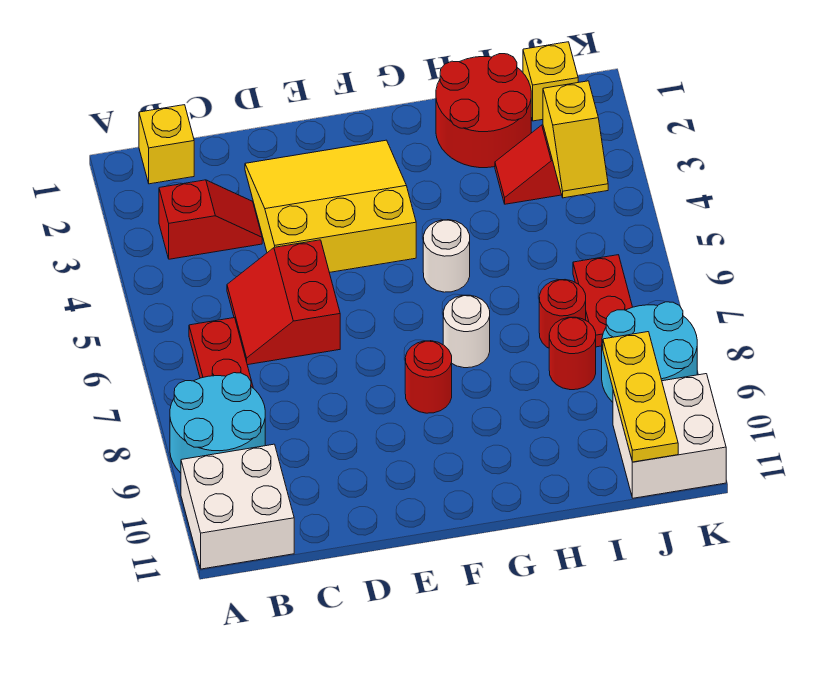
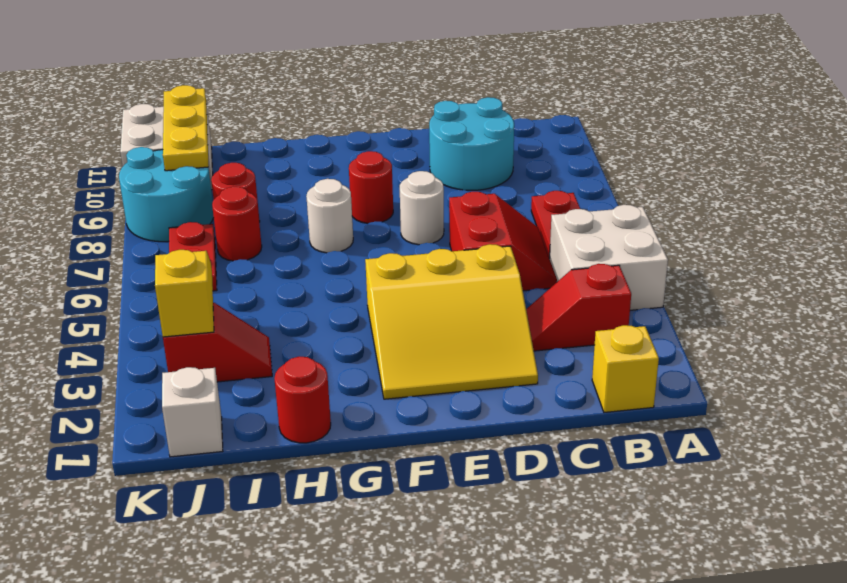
cyan round brick A8:B9 level 1 -> cyan round brick C9:D10 level 1
white brick A10:B11 level 1 -> white brick A4:B5 level 1
white round brick G5 level 1 -> white round brick E7 level 1
red round brick H1:I2 level 1 -> red round brick H1 level 1
yellow brick J1 level 1 -> white brick J1 level 1

